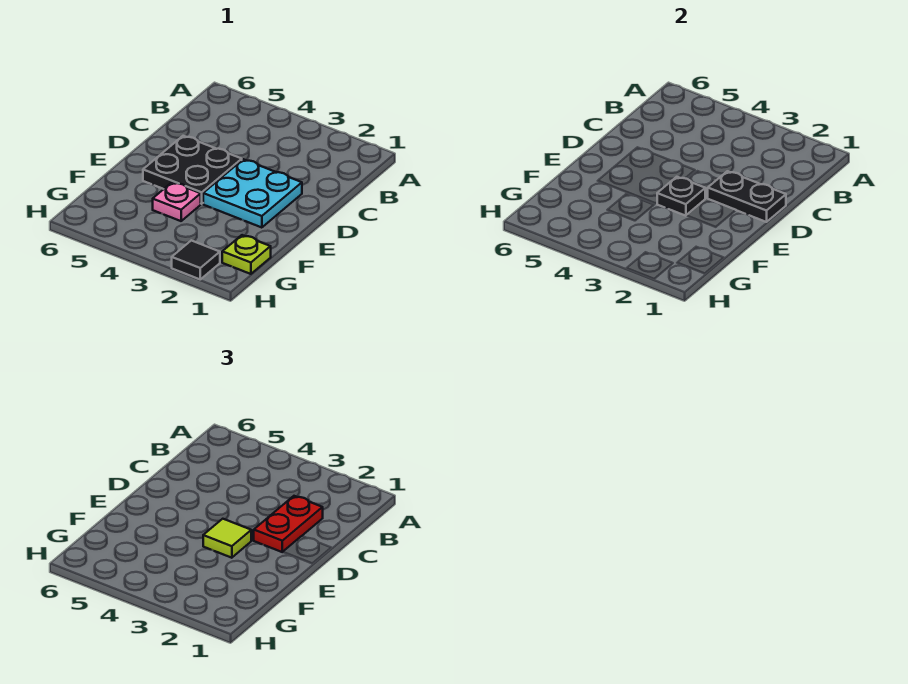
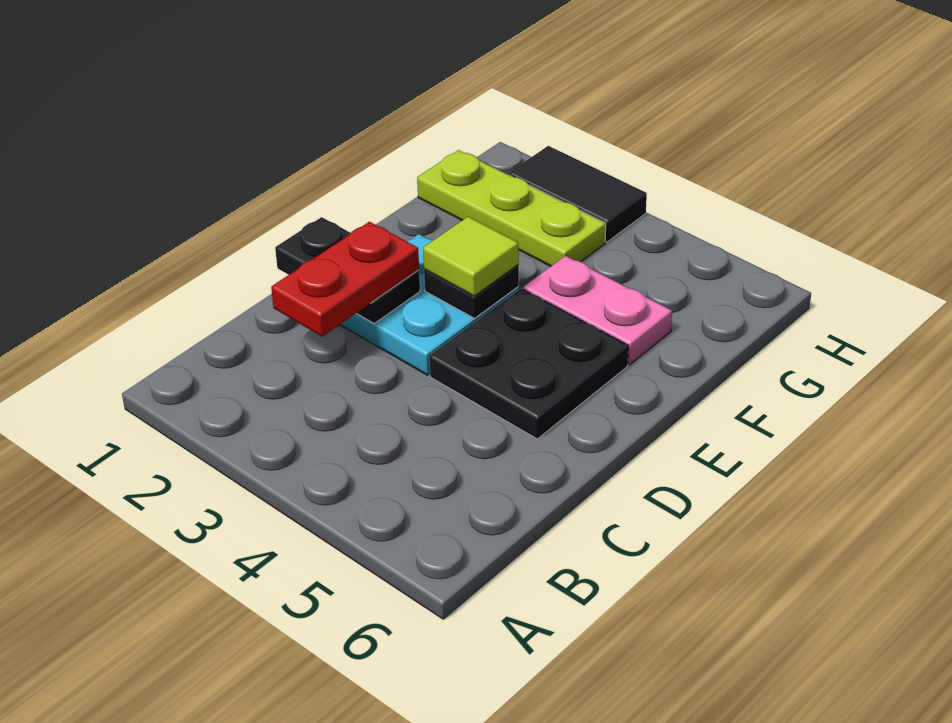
pink plate F4 level 1 -> pink plate F4:F5 level 1
lime plate G1 level 1 -> lime plate G1:G3 level 1
black tile H2 level 1 -> black tile H2:H3 level 1

